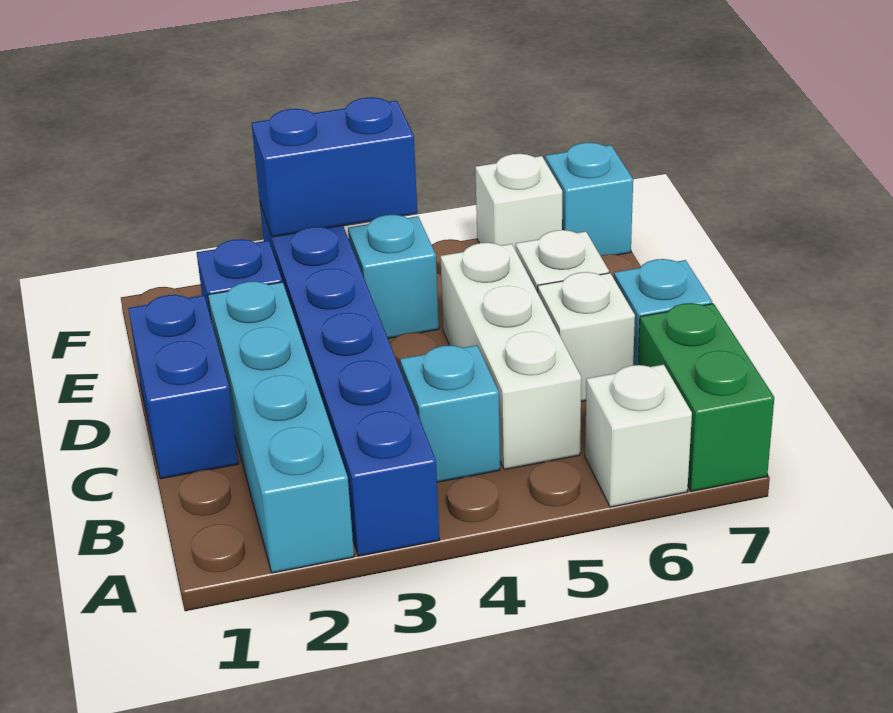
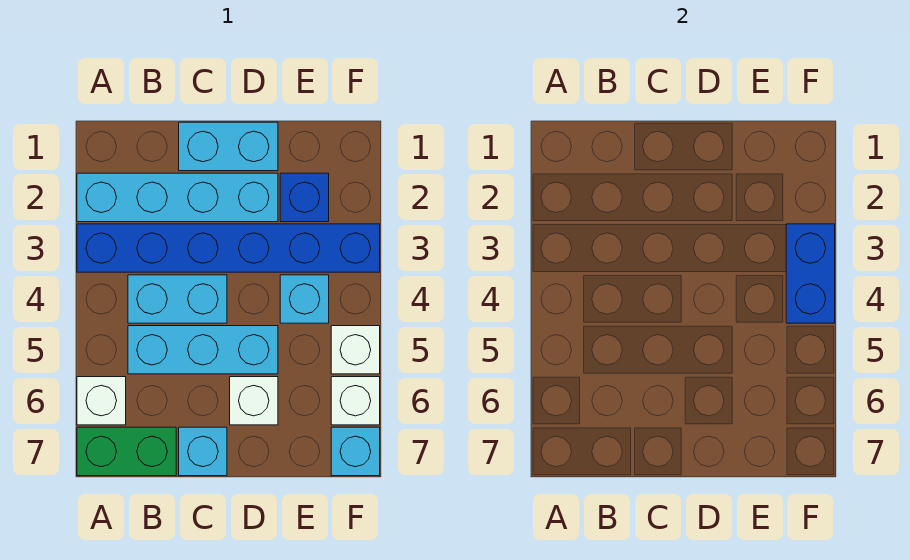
cyan brick B4 level 1 -> cyan brick B4:C4 level 1
white brick B5:D5 level 1 -> cyan brick B5:D5 level 1
blue brick C1:D1 level 1 -> cyan brick C1:D1 level 1
white brick C6 level 1 -> white brick F5 level 1

